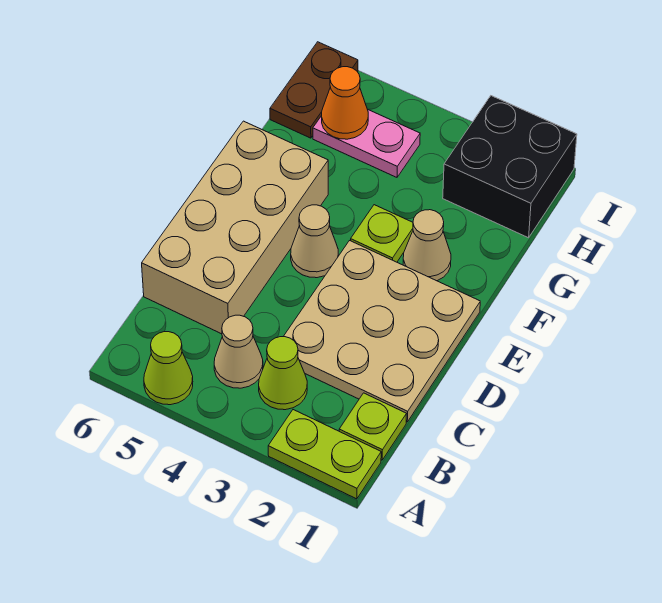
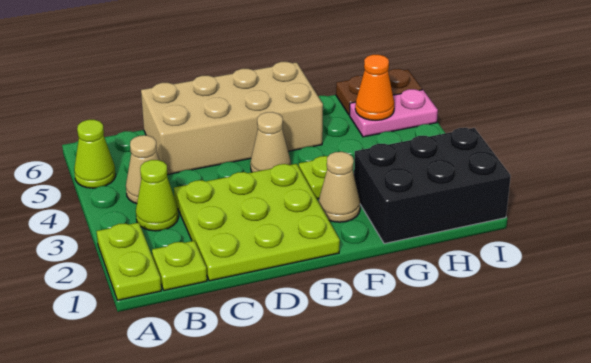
tan plate C1:E3 level 1 -> lime plate C1:E3 level 1
black brick H1:I2 level 1 -> black brick G1:I2 level 1
pink plate H4:H5 level 1 -> pink plate H5:I5 level 1

